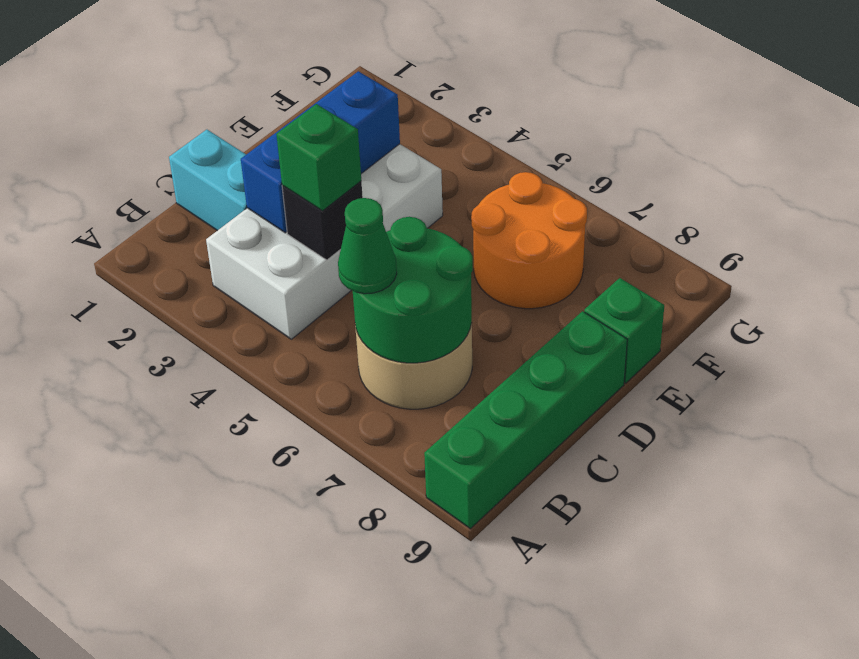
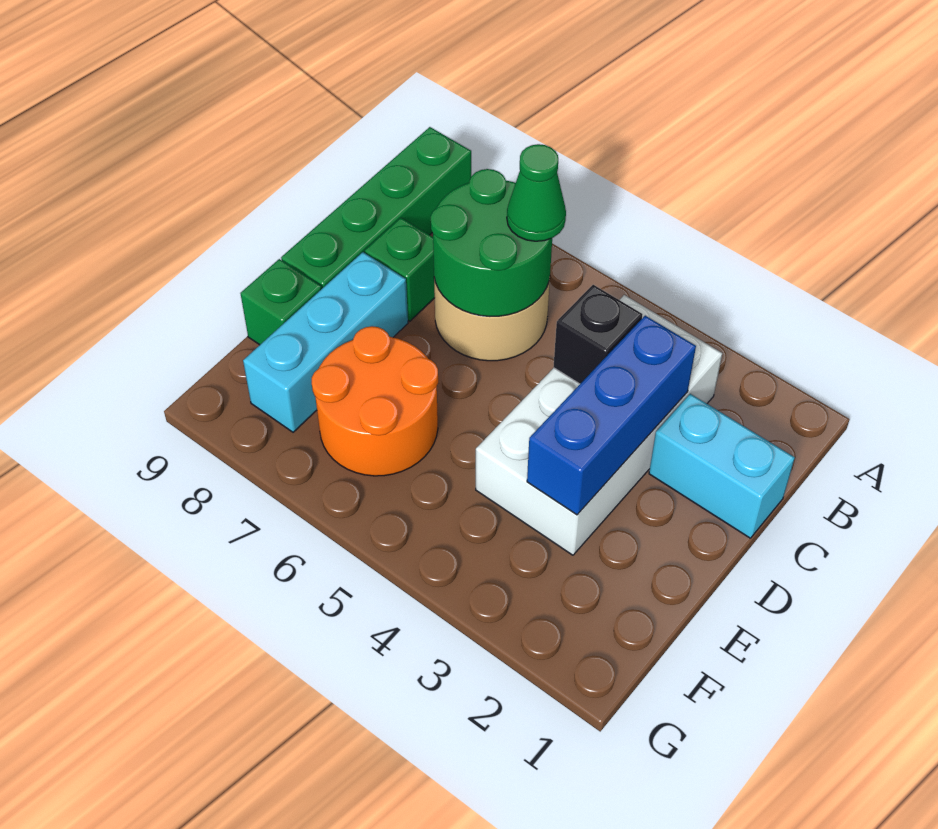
green brick C4 level 3 -> green brick C8 level 1
none -> cyan brick D8:F8 level 1

